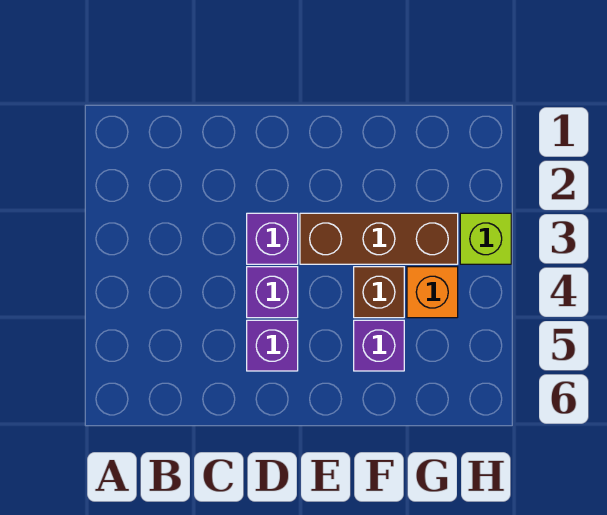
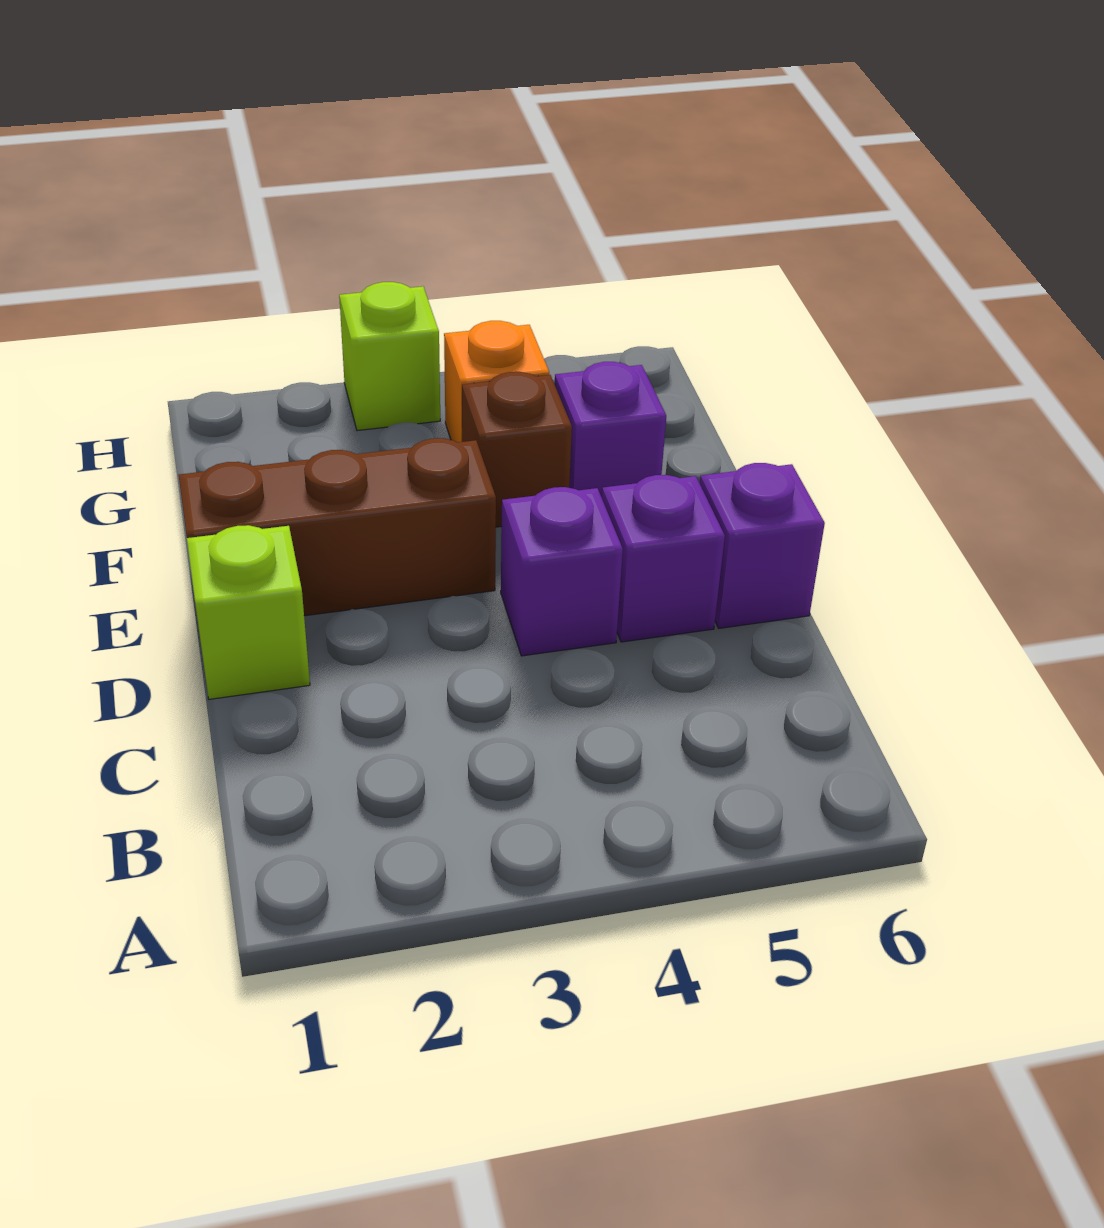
none -> lime brick D1 level 1
purple brick D3 level 1 -> purple brick D6 level 1
brown brick E3:G3 level 1 -> brown brick E1:E3 level 1

